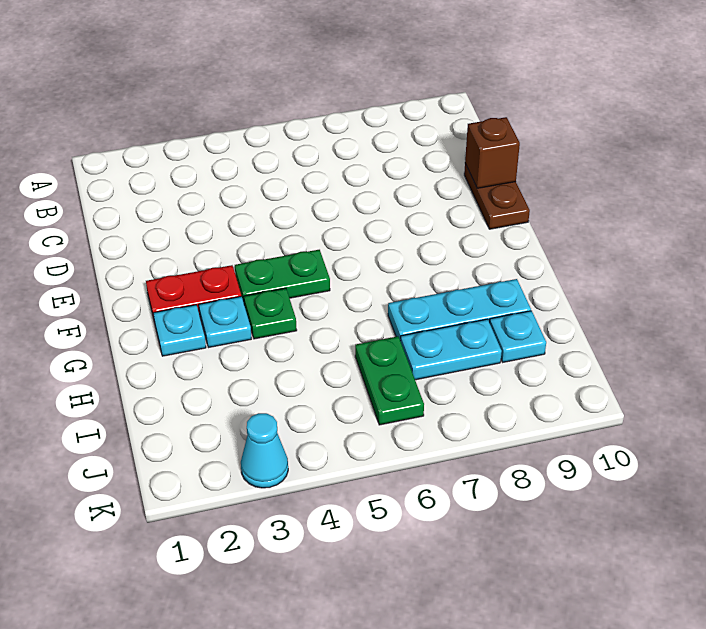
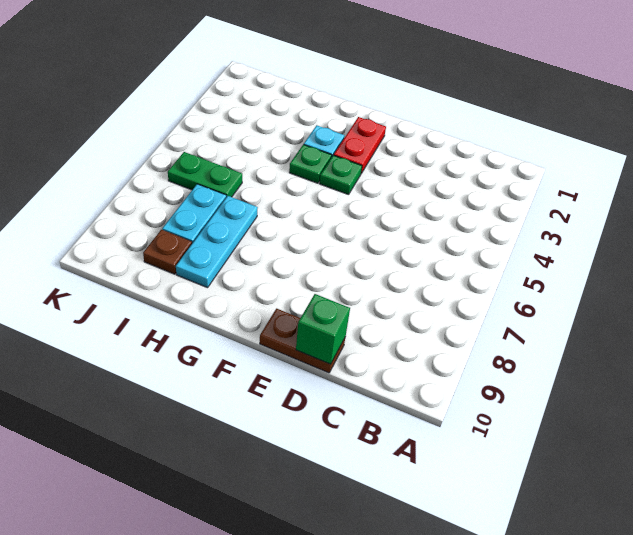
brown brick D10 level 2 -> green brick D10 level 2
green plate F4:F5 level 1 -> green plate F4 level 1
cyan plate G2 level 1 -> none
cyan plate I9 level 1 -> brown plate I9 level 1
cyan cone K3 level 1 -> none

